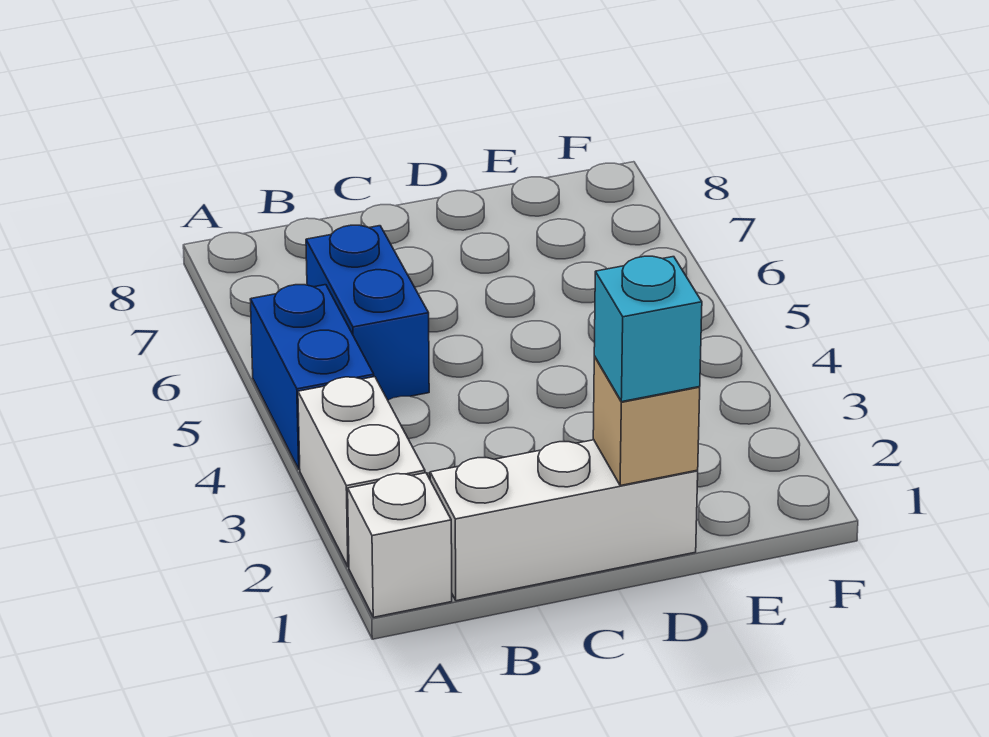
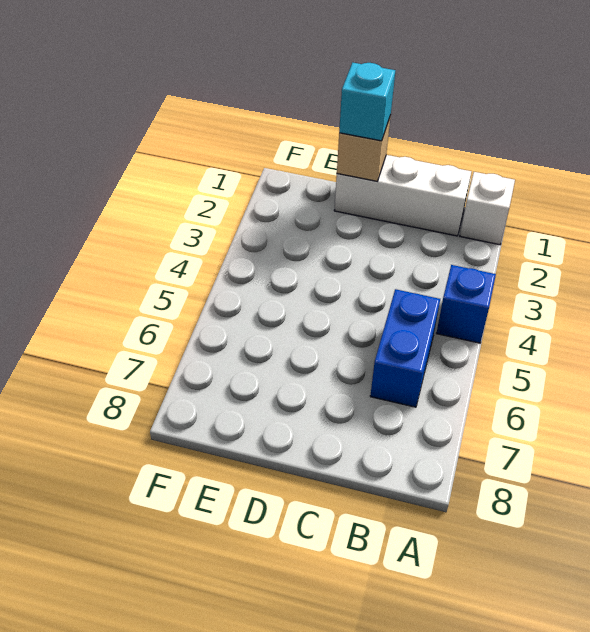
white brick A2:A3 level 1 -> none
blue brick A4:A5 level 1 -> blue brick A4 level 1

